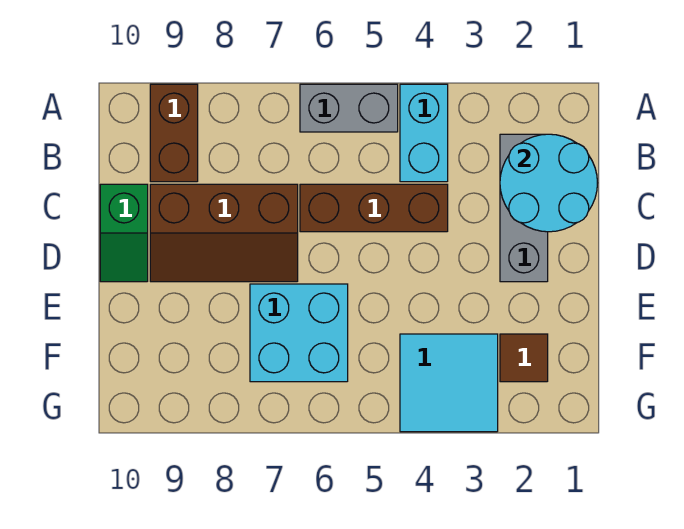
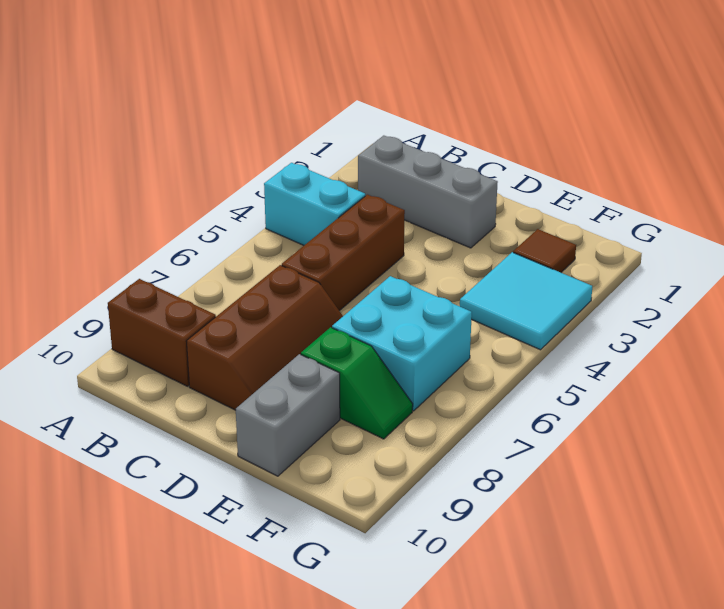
grey brick A5:A6 level 1 -> grey brick E9:E10 level 1
cyan round brick B1:C2 level 2 -> none
green slope C10:D10 level 1 top C -> green slope E8:F8 level 1 top E

